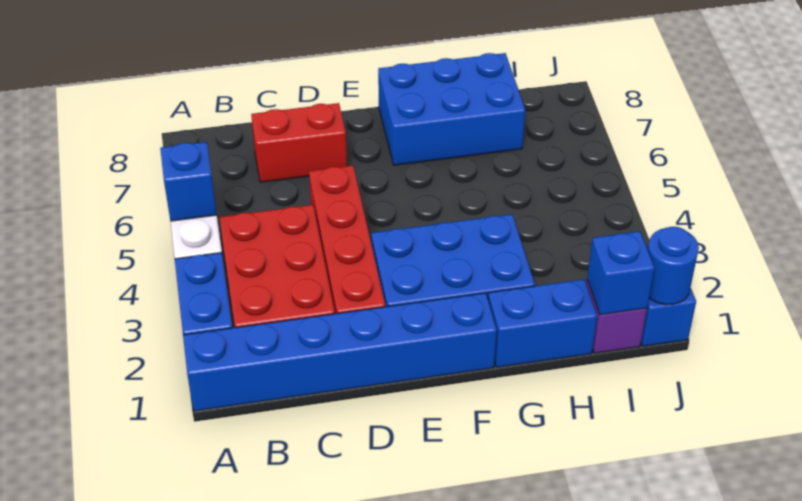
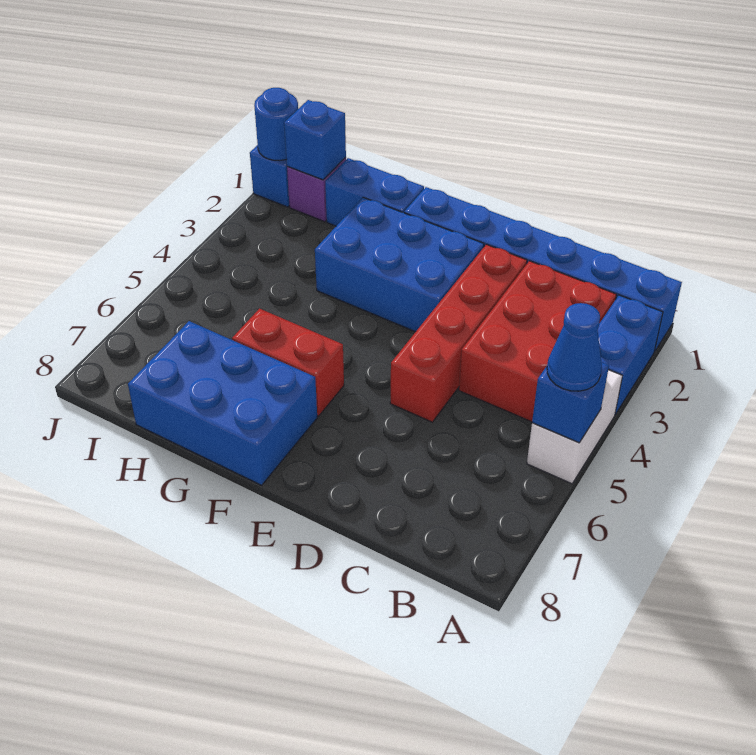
none -> blue cone A5 level 3
red brick C7:D7 level 1 -> red brick F6:G6 level 1

